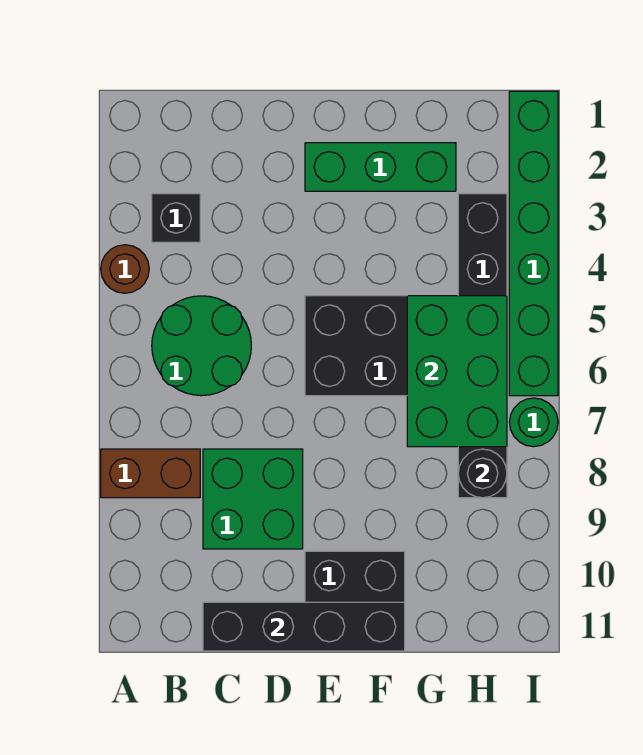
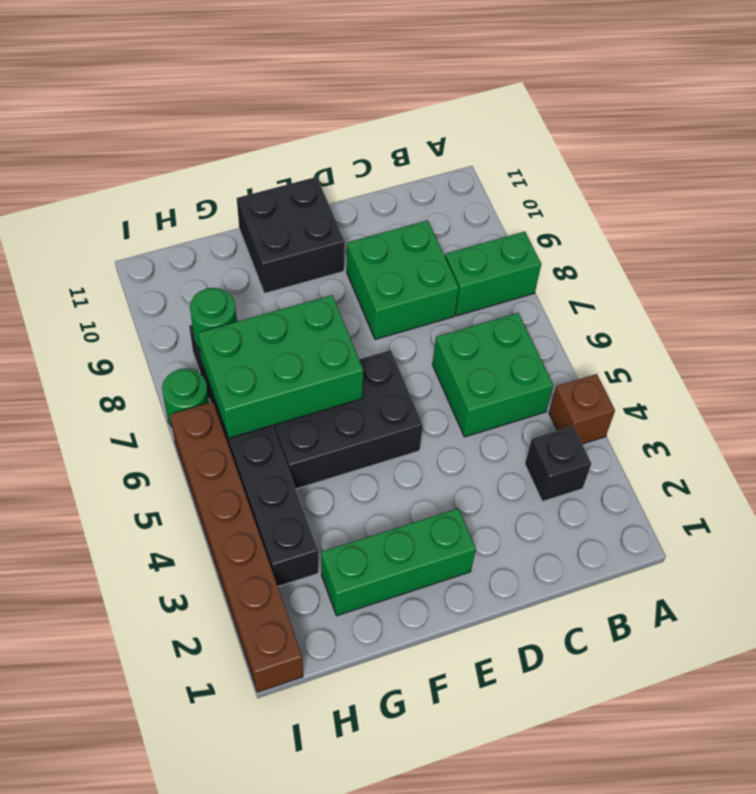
brown round brick A4 level 1 -> brown brick A4 level 1
brown brick A8:B8 level 1 -> green brick A8:B8 level 1
green round brick B5:C6 level 1 -> green brick B5:C6 level 1
black brick C11:F11 level 2 -> none
green brick G5:H7 level 2 -> green brick F6:H7 level 2
black round brick H8 level 2 -> green round brick H8 level 2
green brick I1:I6 level 1 -> brown brick I1:I6 level 1

